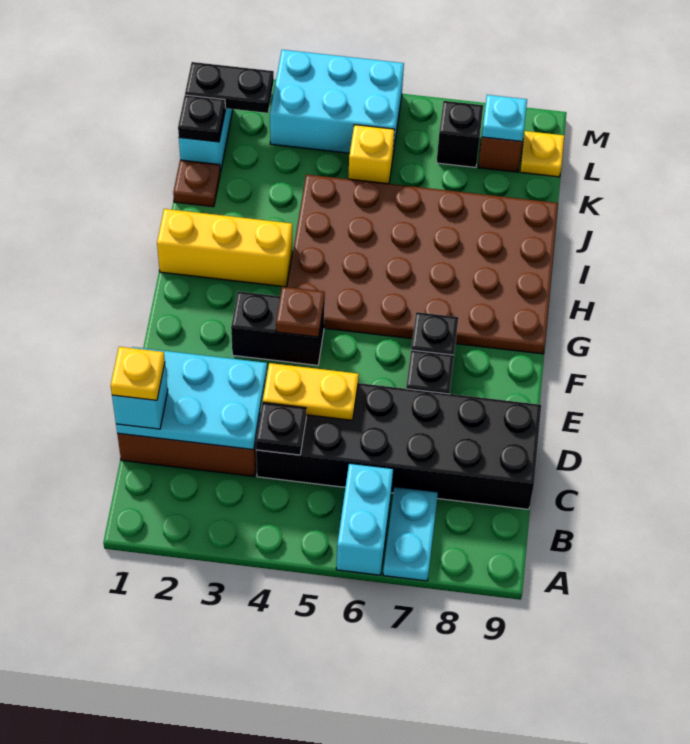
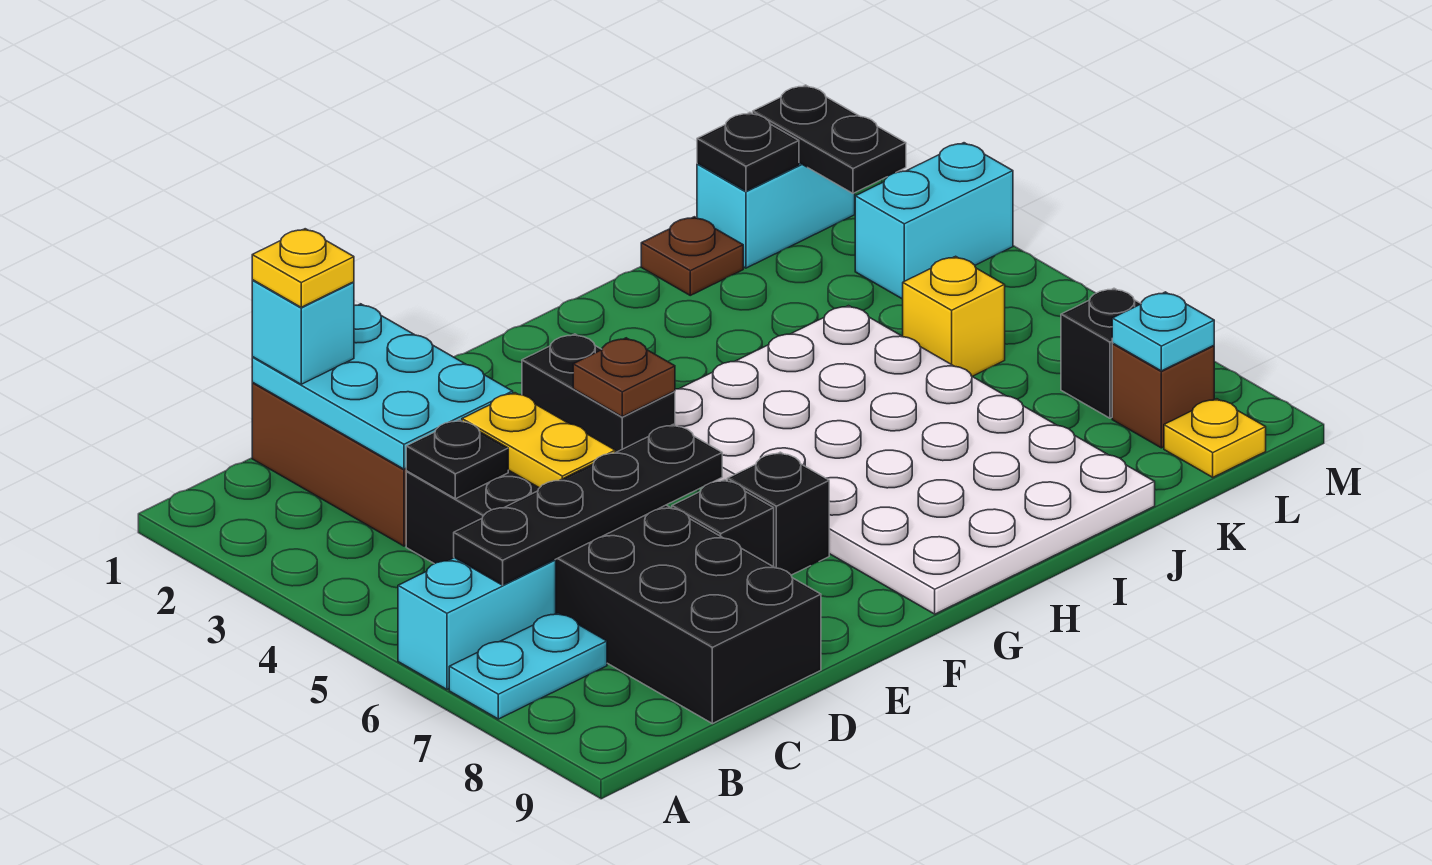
none -> black plate B6:E6 level 2
brown plate G4:J9 level 1 -> white plate G4:J9 level 1
yellow brick H1:H3 level 1 -> none
cyan brick L3:M5 level 1 -> cyan brick L3:M3 level 1

